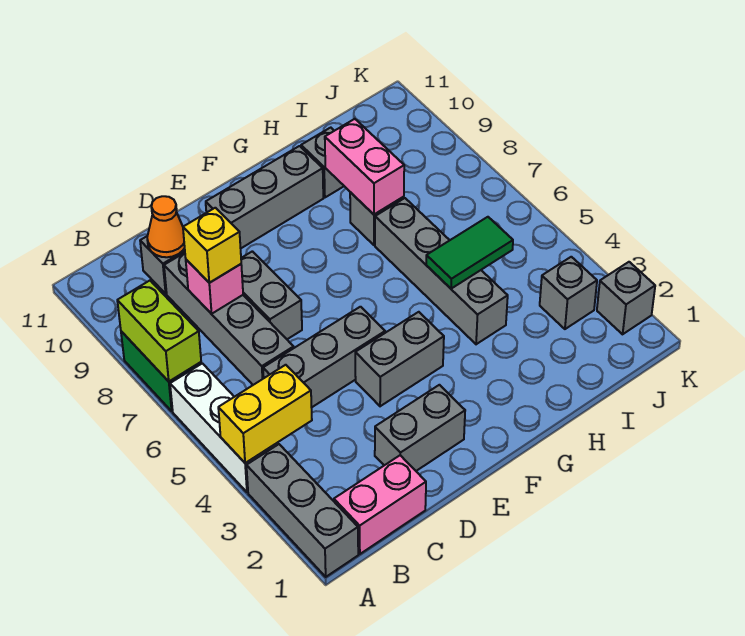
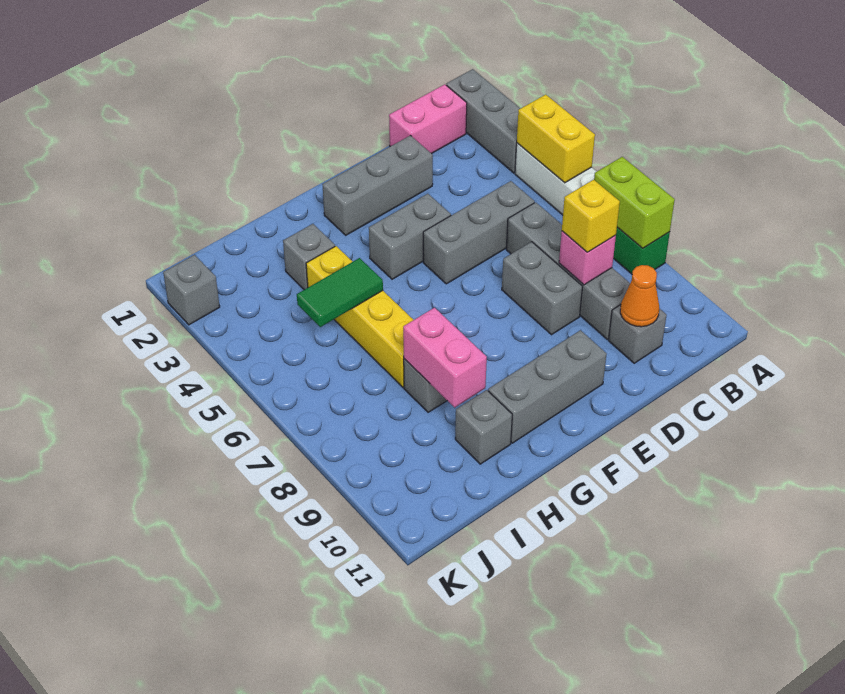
yellow brick A4:B4 level 2 -> yellow brick A4:A5 level 2
grey brick D2:E2 level 1 -> grey brick D2:F2 level 1
grey brick H4:H7 level 1 -> yellow brick H4:H7 level 1
grey brick J3 level 1 -> grey brick H3 level 1

